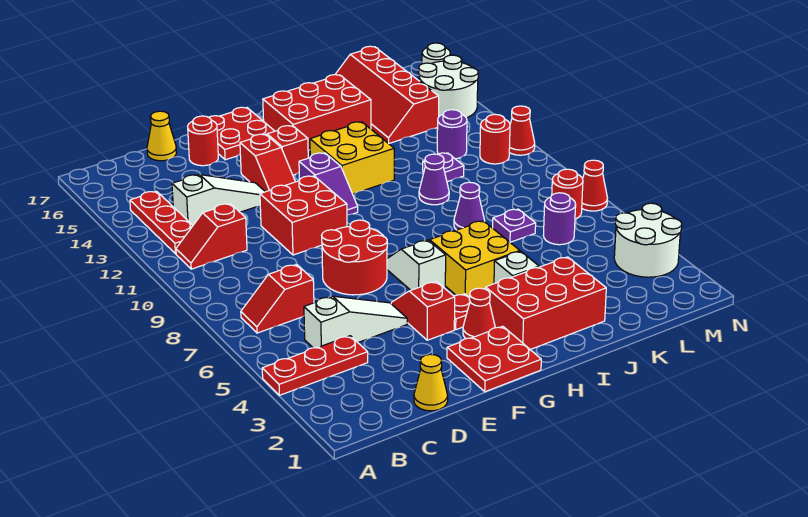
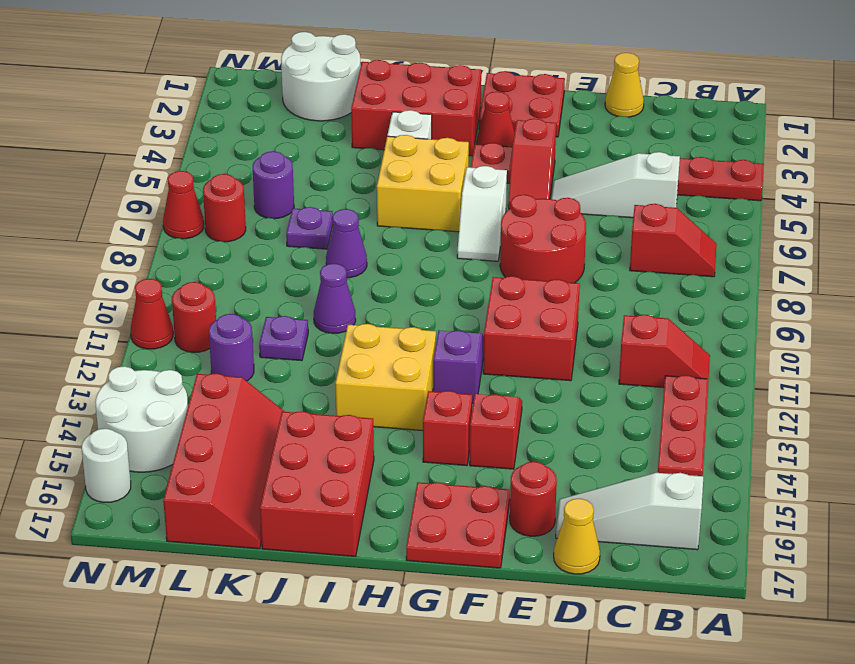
white slope C13:E13 level 1 top C -> white slope B16:D16 level 1 top B
red brick H15:J16 level 1 -> red brick I15:J17 level 1
white round brick M3:N4 level 1 -> white round brick K1:L2 level 1

